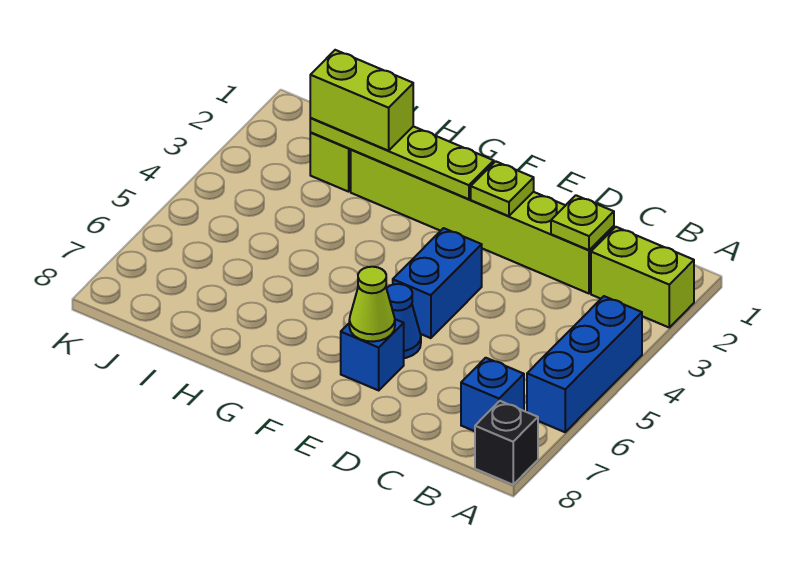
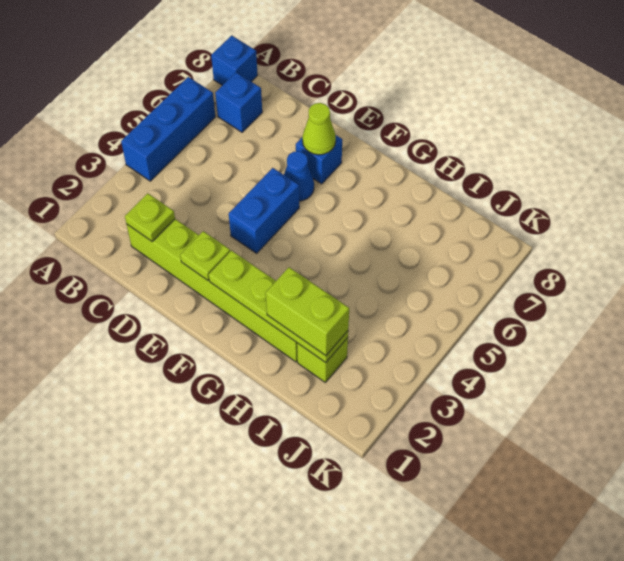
lime brick A2:B2 level 1 -> none
black brick A8 level 1 -> blue brick A8 level 1

